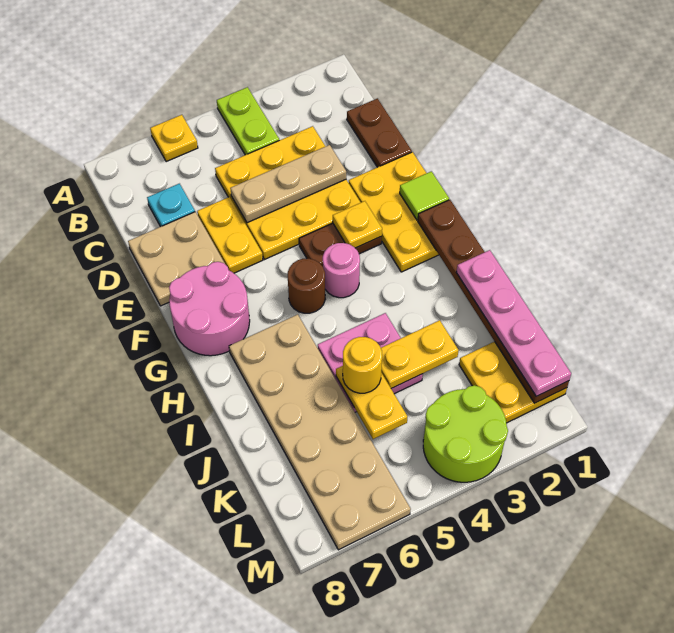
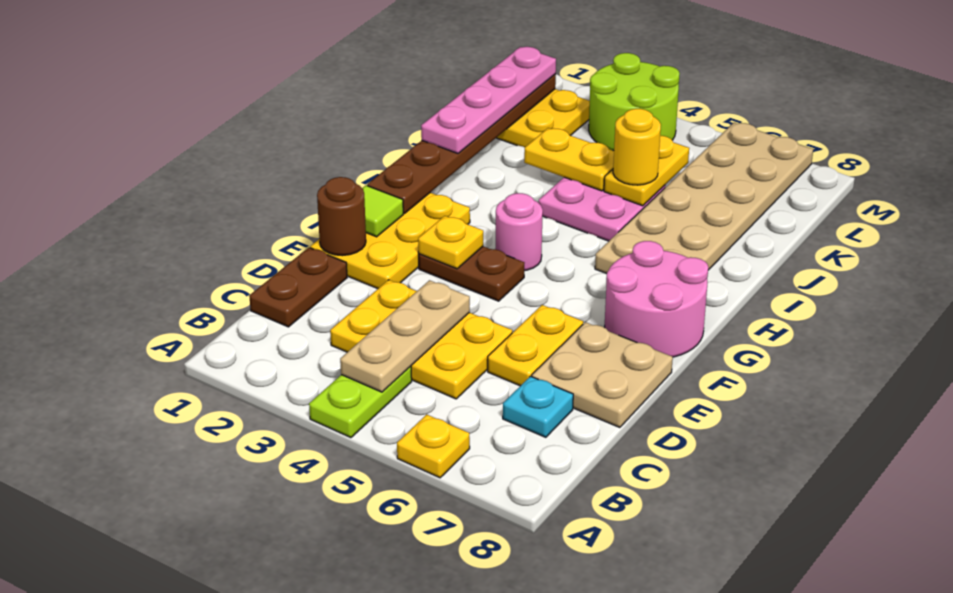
yellow plate C3:E5 level 1 -> yellow plate C3:D5 level 1
tan plate D3:D5 level 2 -> tan plate B4:D4 level 2
brown round brick G5 level 1 -> brown round brick E1 level 2

